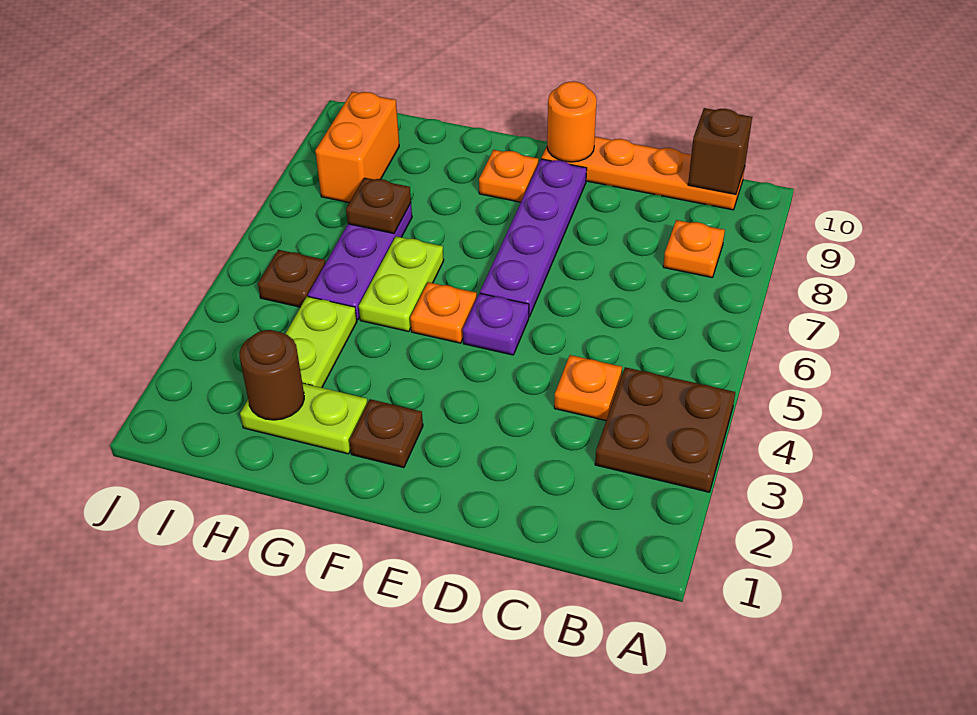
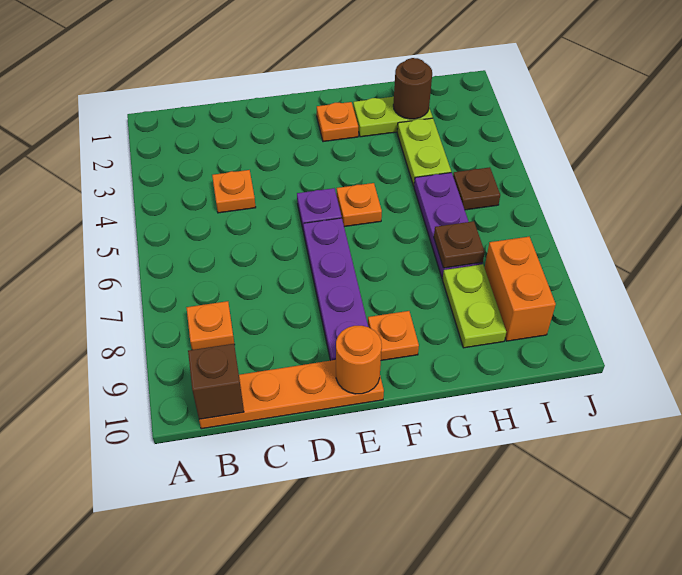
brown plate A3:B4 level 1 -> none
brown plate F2 level 1 -> orange plate F2 level 1
lime plate G5:G6 level 1 -> lime plate H8:H9 level 1

